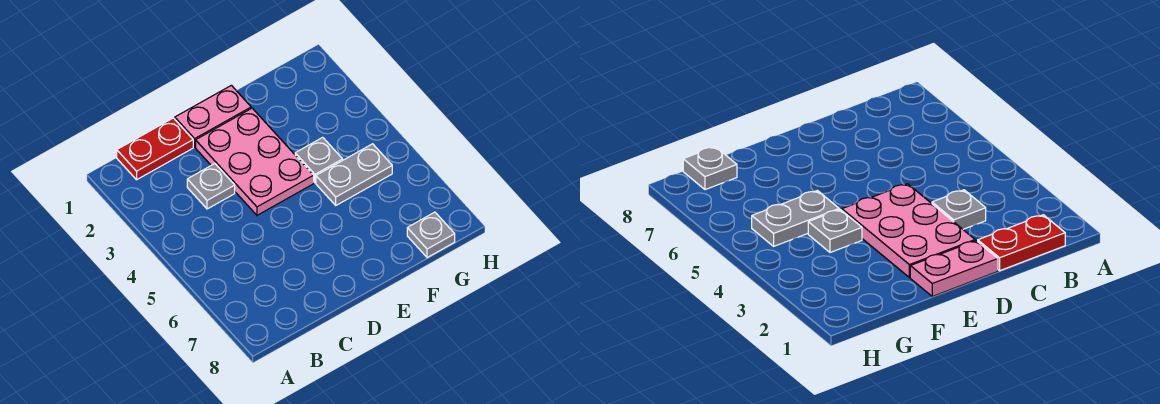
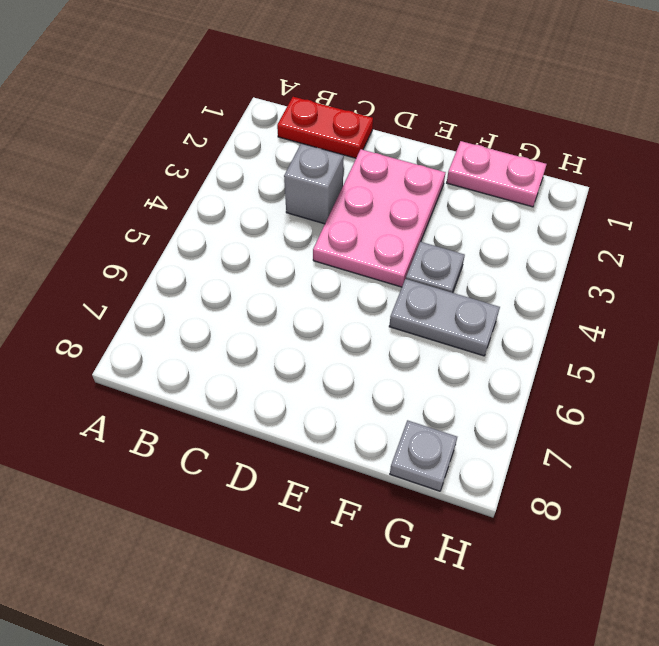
grey plate C3 level 1 -> grey brick C3 level 1
pink plate D1:E1 level 1 -> pink plate F1:G1 level 1

